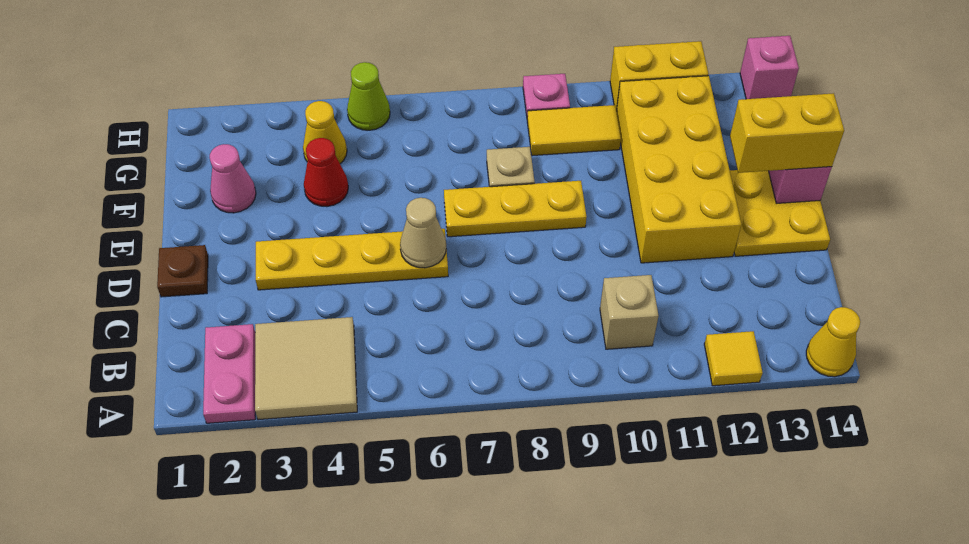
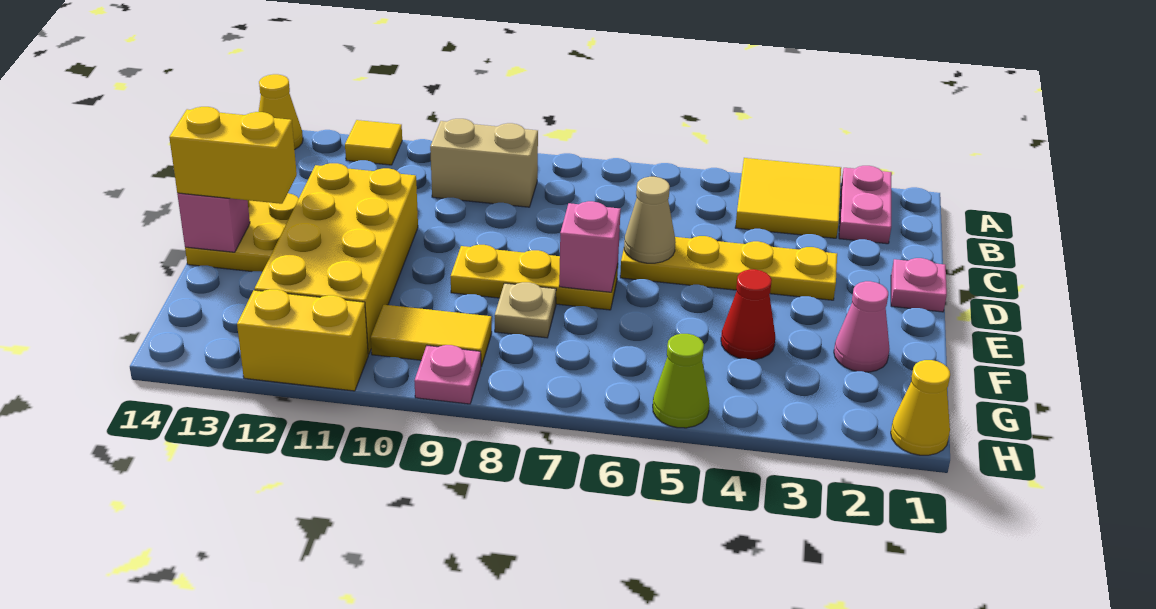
tan tile A3:B4 level 1 -> yellow tile A3:B4 level 1
tan brick B10 level 1 -> tan brick B9:B10 level 1
brown plate D1 level 1 -> pink plate D1 level 1
yellow cone G4 level 1 -> yellow cone H1 level 1
pink brick H14 level 1 -> pink brick E7 level 2

